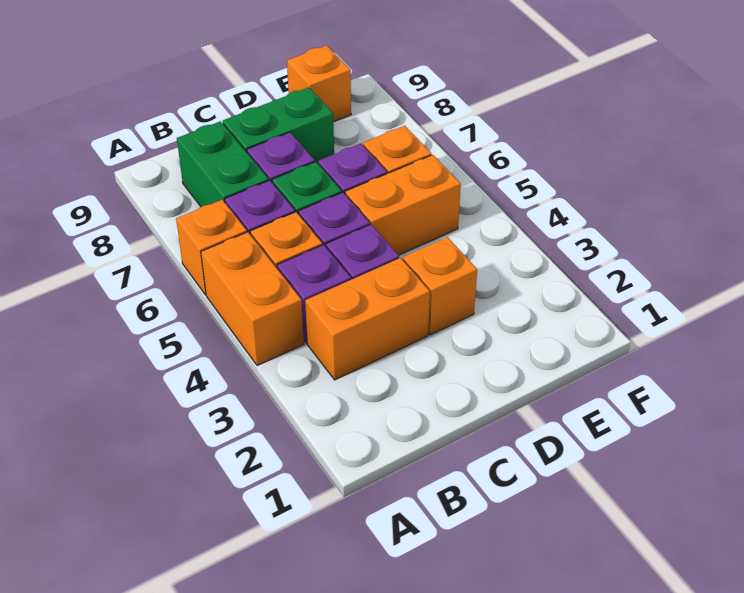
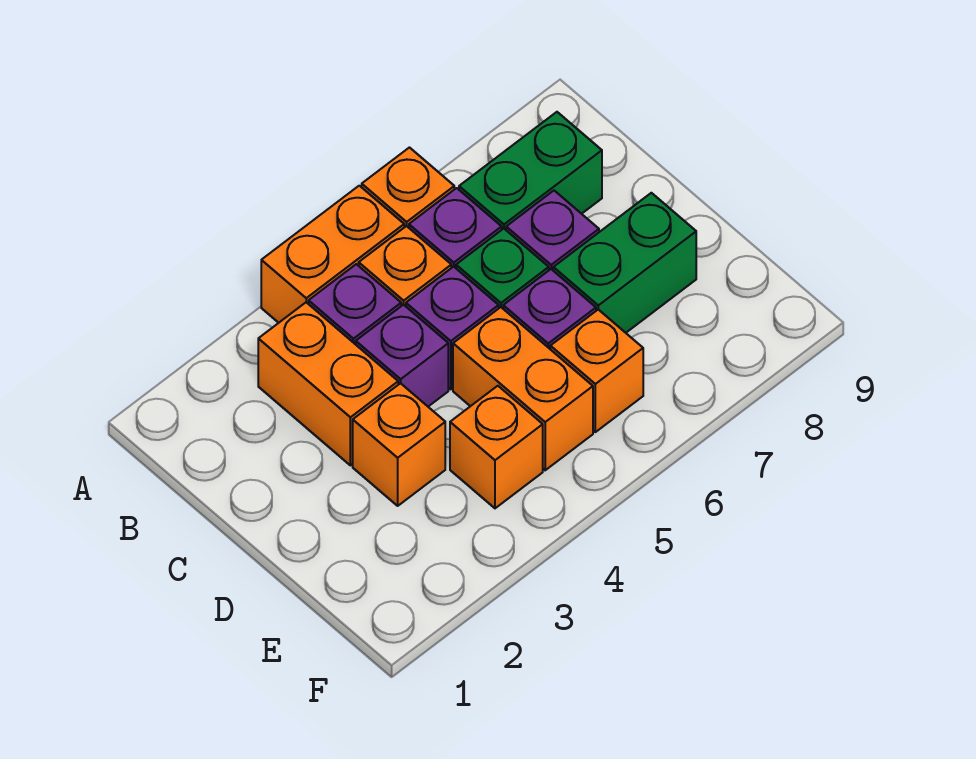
green brick C8:D8 level 1 -> green brick D7:D8 level 1
orange brick E9 level 1 -> orange brick E4 level 1

